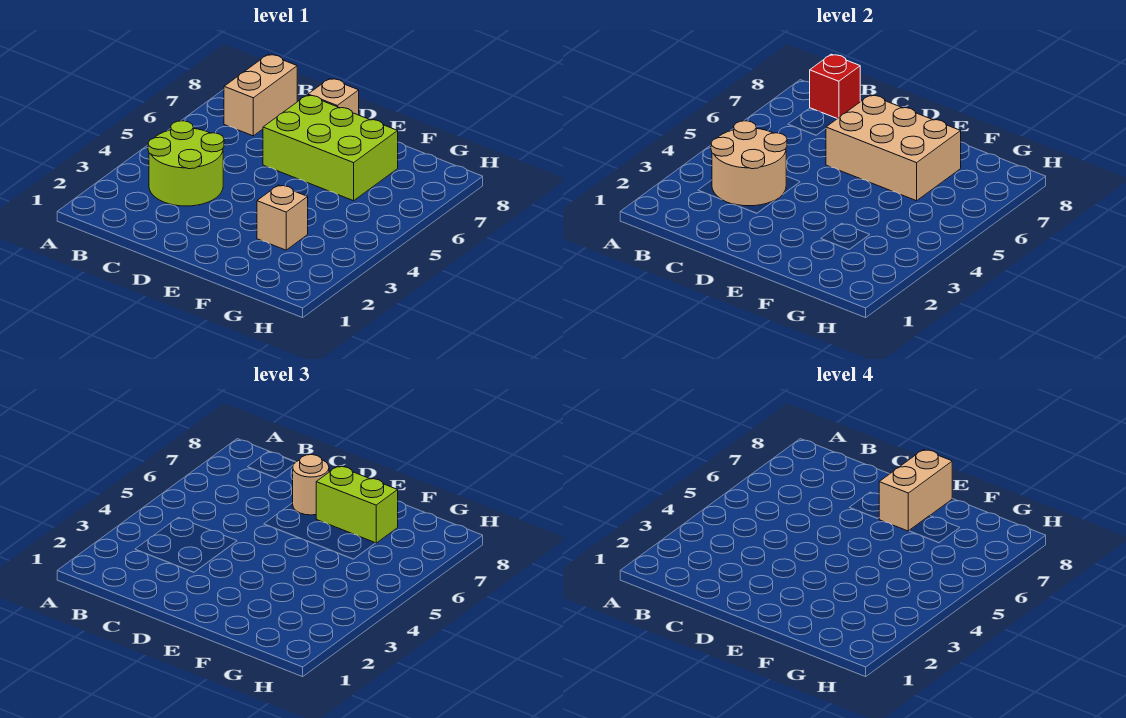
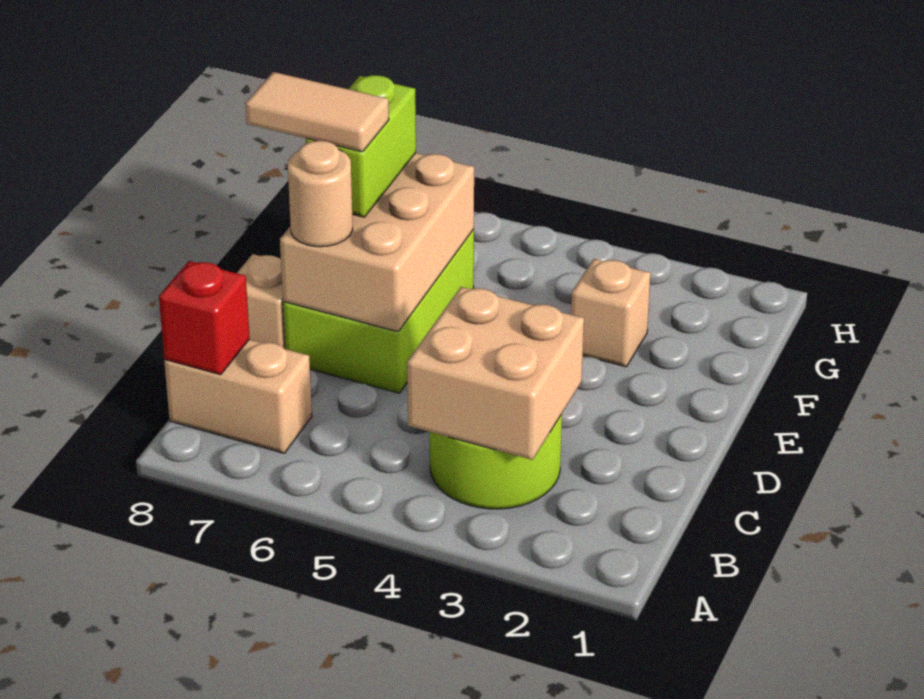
tan round brick B3:C4 level 2 -> tan brick B3:C4 level 2
tan brick E7:E8 level 4 -> tan tile E7:E8 level 4

